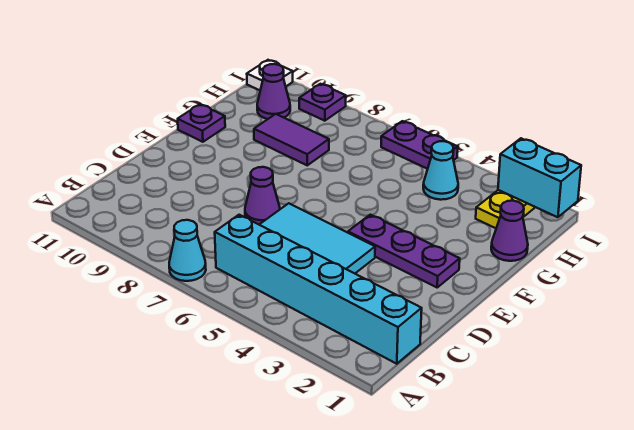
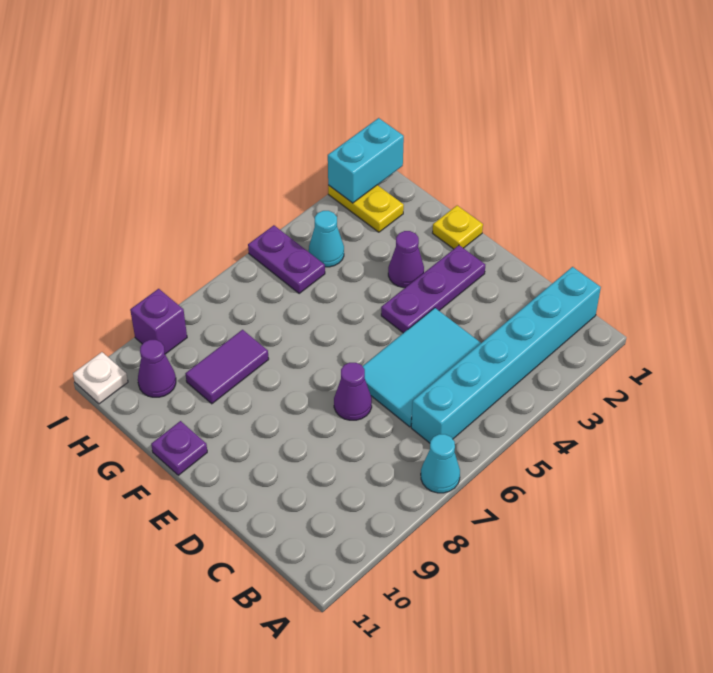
none -> yellow plate F1 level 1
purple cone G1 level 1 -> purple cone F3 level 1
purple plate I5:I6 level 1 -> purple plate H5:I5 level 1
purple plate I9 level 1 -> purple brick I9 level 1

